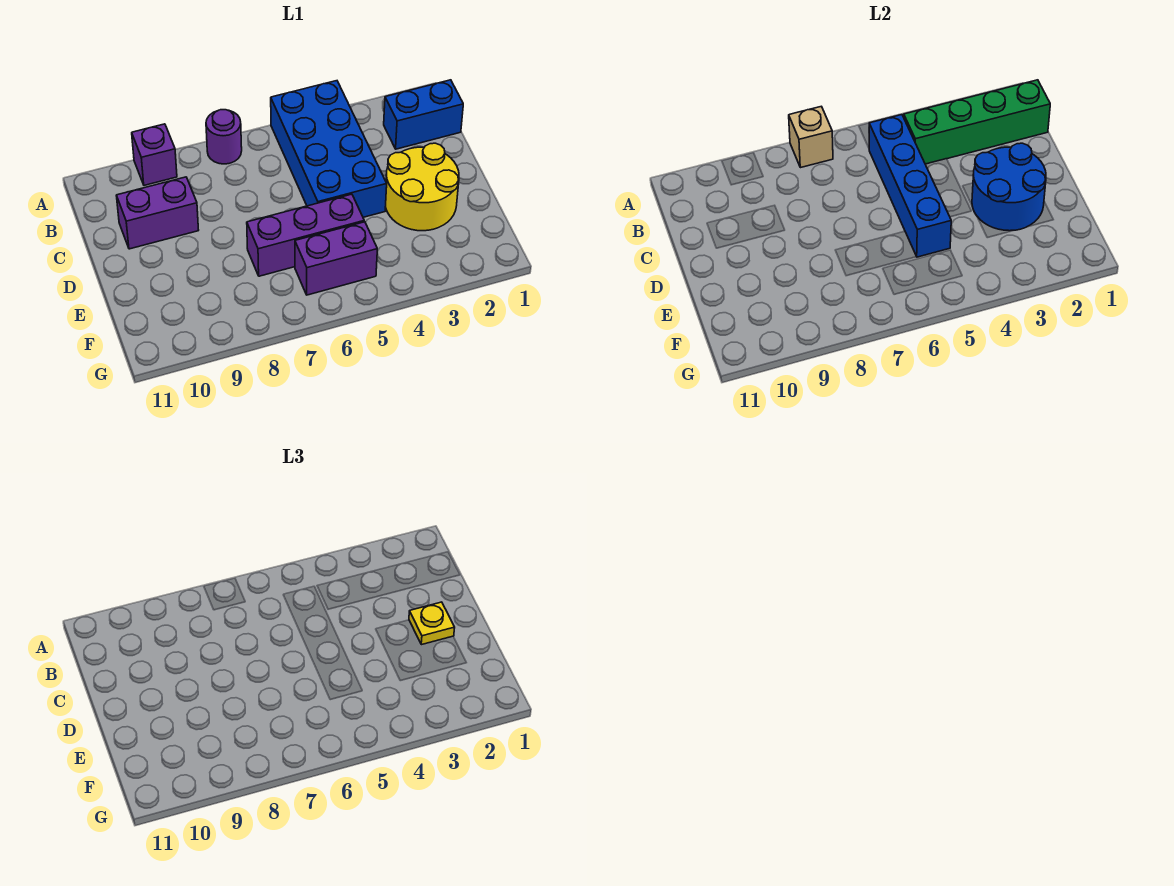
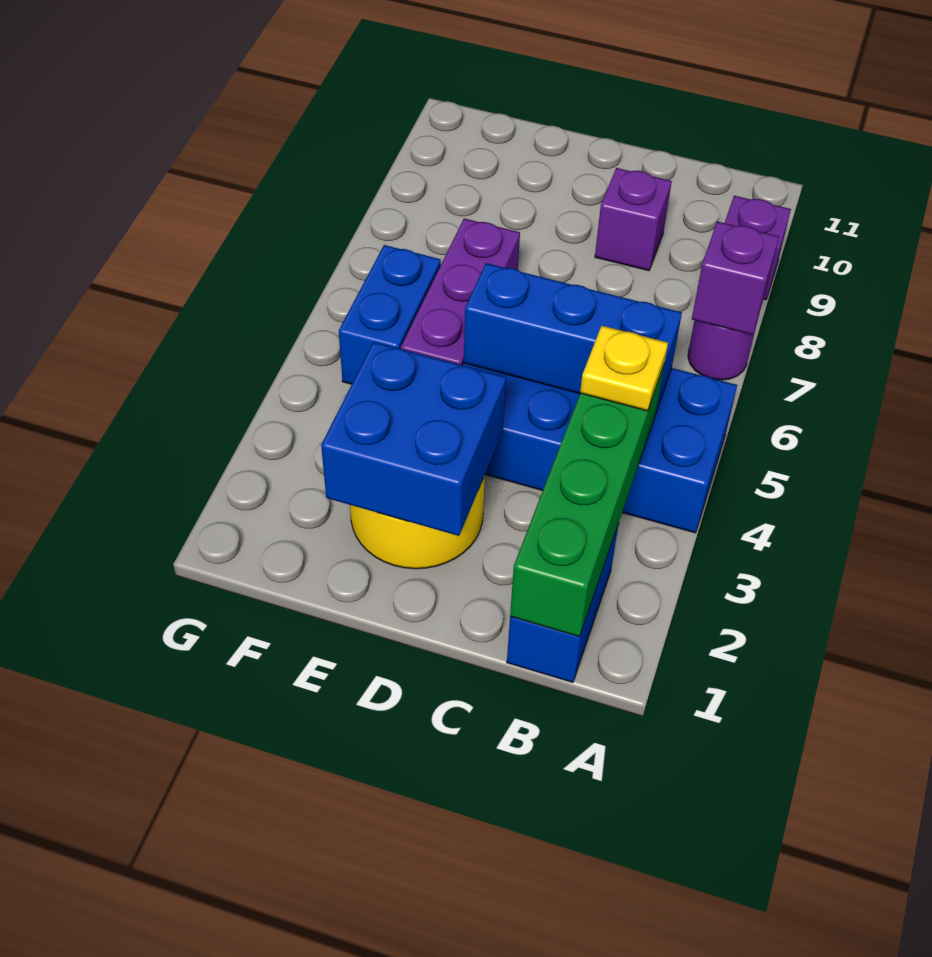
tan brick A7 level 2 -> purple brick A7 level 2
blue brick B5:E5 level 2 -> blue brick B5:D5 level 2
purple brick C9:C10 level 1 -> purple brick C9 level 1
blue round brick D2:E3 level 2 -> blue brick D2:E3 level 2
yellow plate D2 level 3 -> yellow plate B4 level 3
purple brick F5:F6 level 1 -> blue brick F5:F6 level 1

